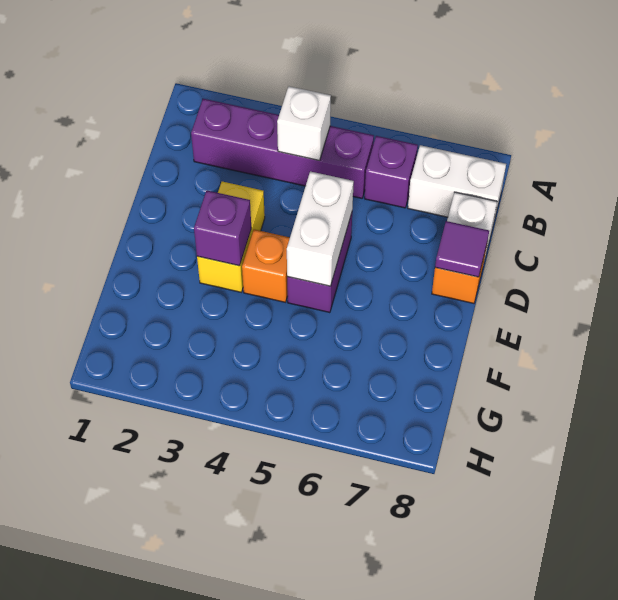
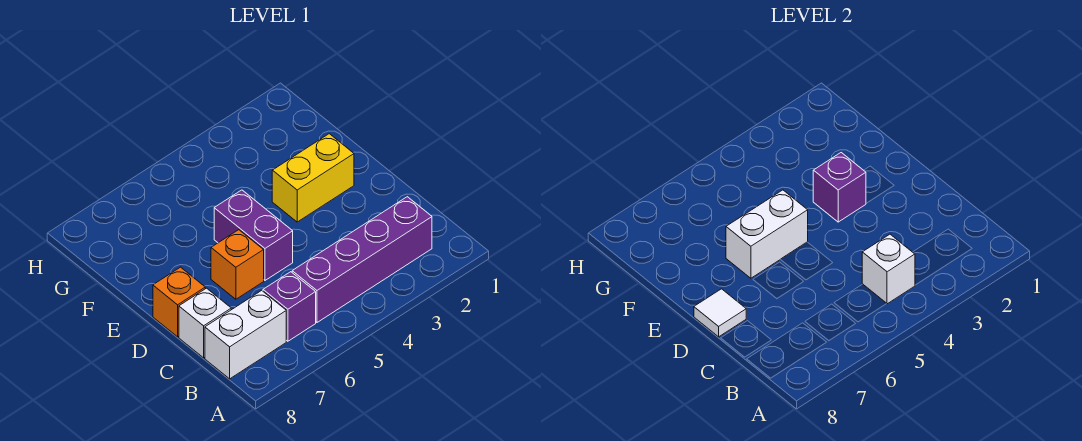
yellow brick D3:E3 level 1 -> yellow brick E2:E3 level 1
white brick D5:E5 level 2 -> white brick E5:E6 level 2
purple tile D8 level 2 -> white tile D8 level 2
orange brick E4 level 1 -> orange brick D6 level 1

